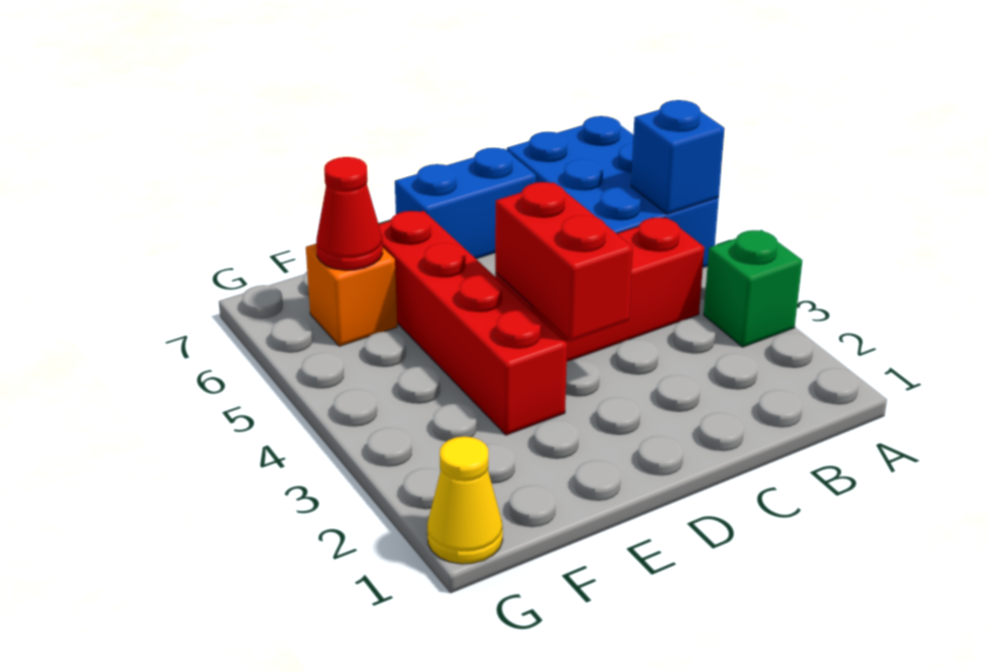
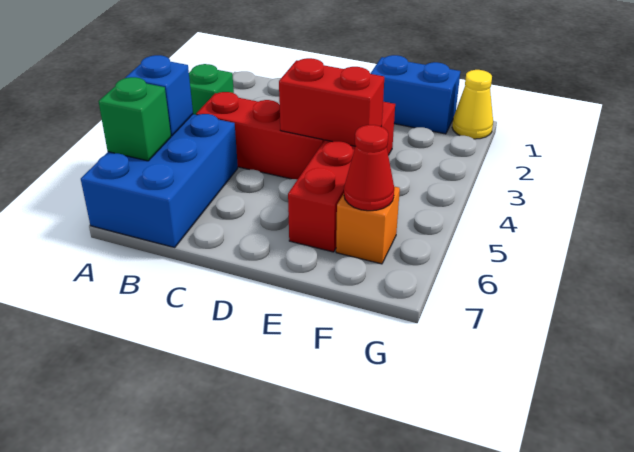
none -> green brick A6 level 2
blue brick C7:D7 level 1 -> blue brick E1:F1 level 1
red brick D3:D4 level 2 -> red brick D4:E4 level 2

